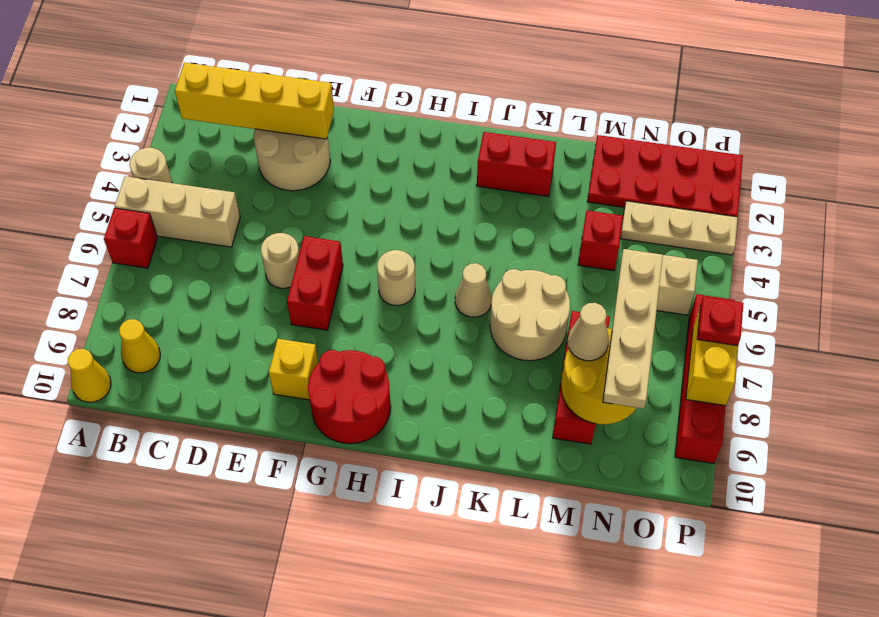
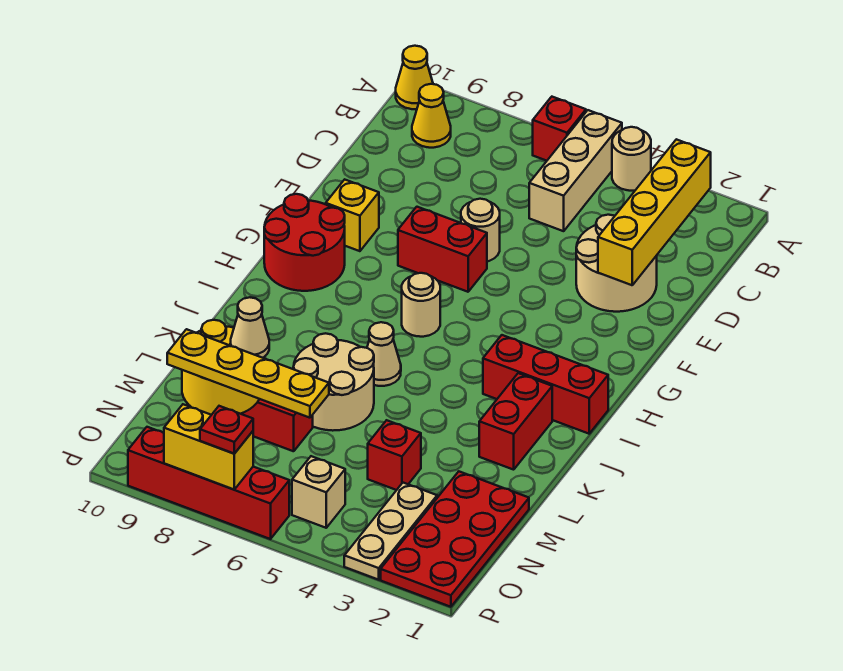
none -> red brick I1:I3 level 1
tan plate N6:N9 level 3 -> yellow plate N6:N9 level 3

